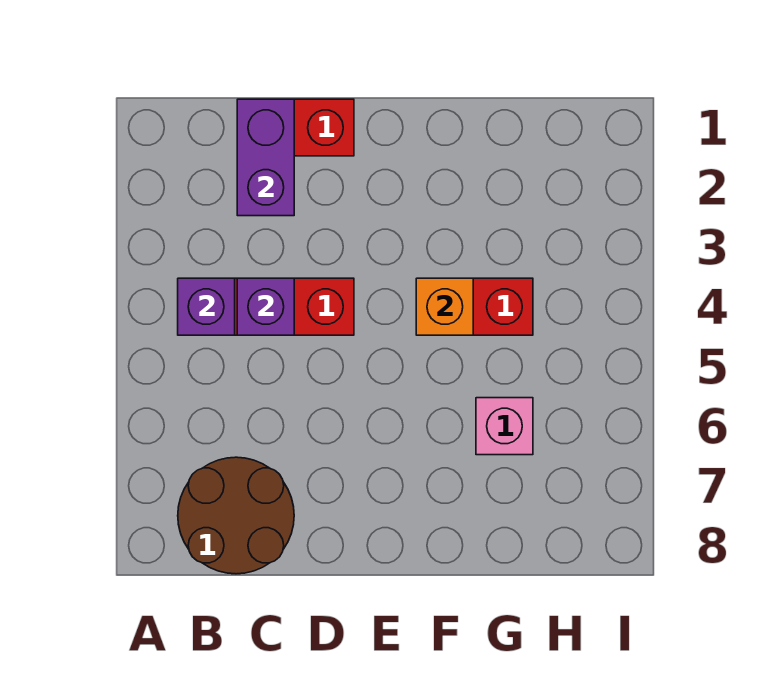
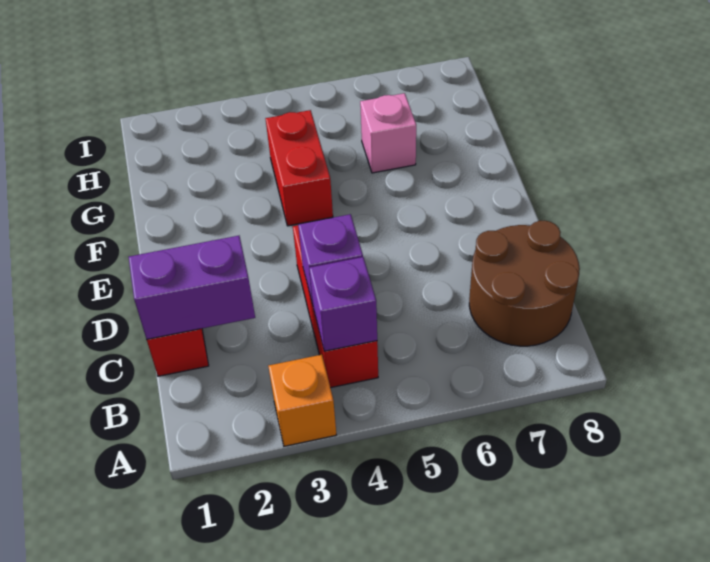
orange brick F4 level 2 -> orange brick A3 level 1

